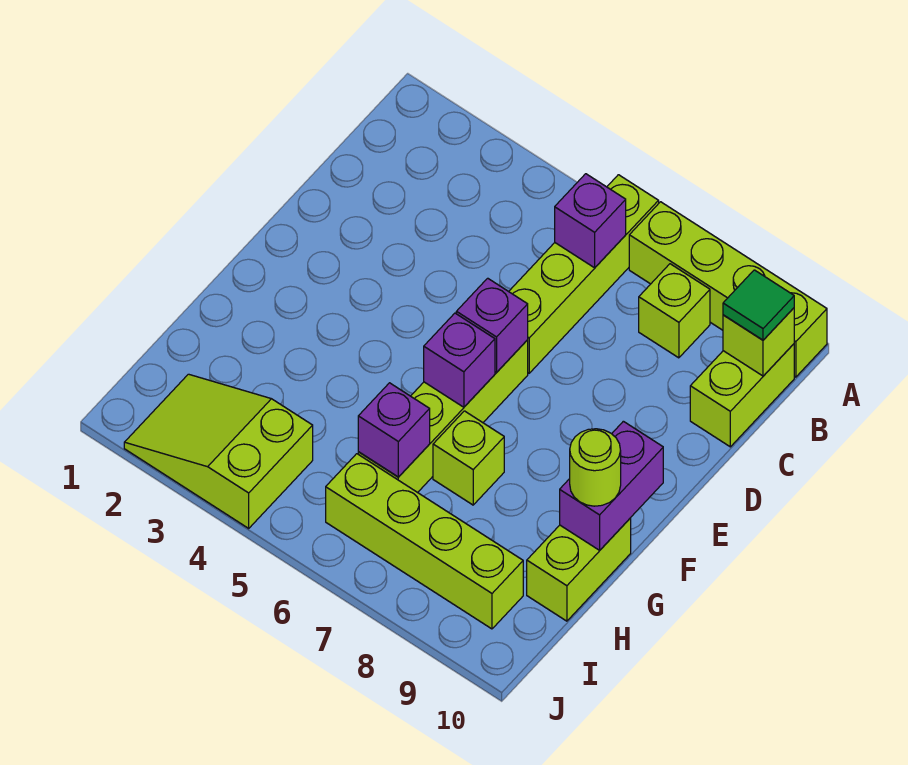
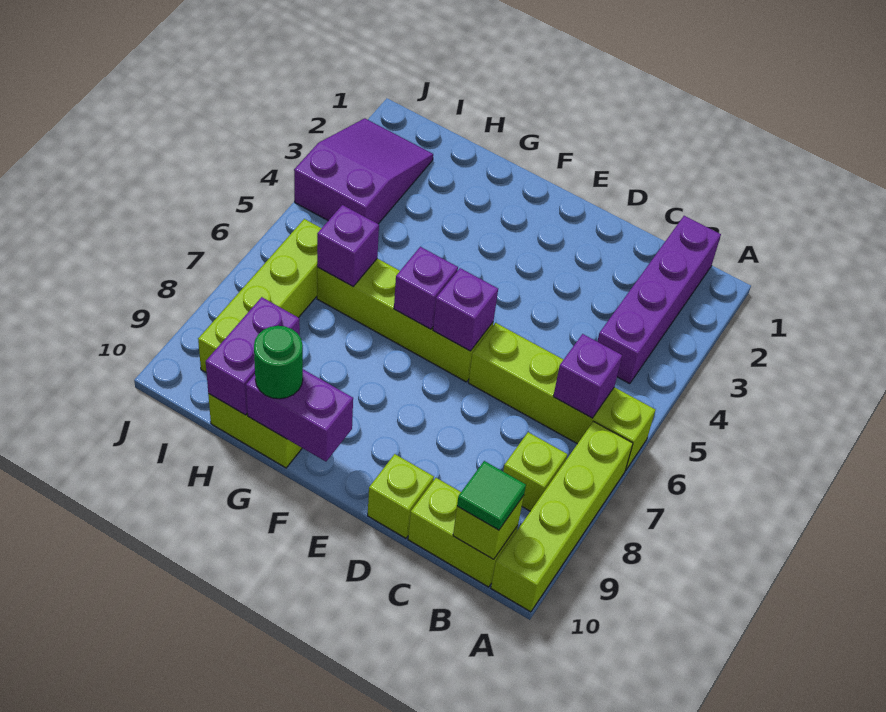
none -> purple brick B1:B4 level 1
lime brick G7 level 1 -> lime brick D10 level 1
lime round brick G10 level 3 -> green round brick G10 level 3
none -> purple brick H9:H10 level 2
lime slope I2:J4 level 1 top 4 -> purple slope I2:J4 level 1 top 4

